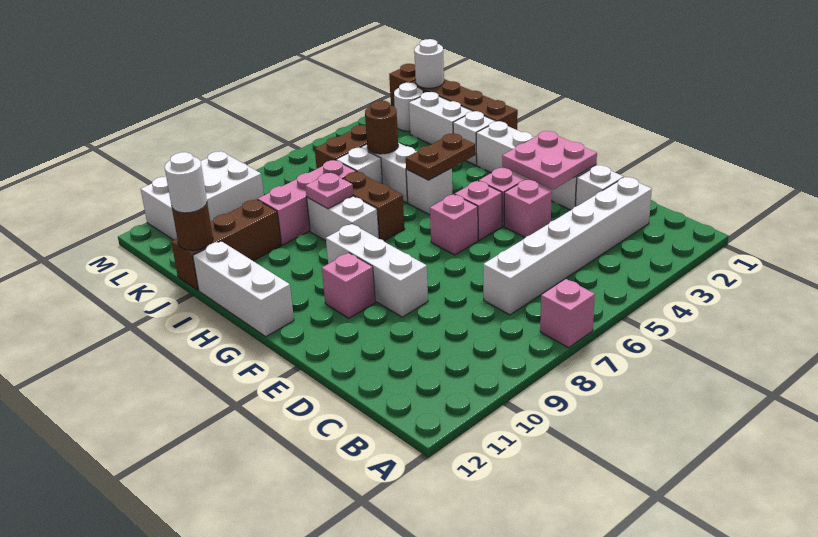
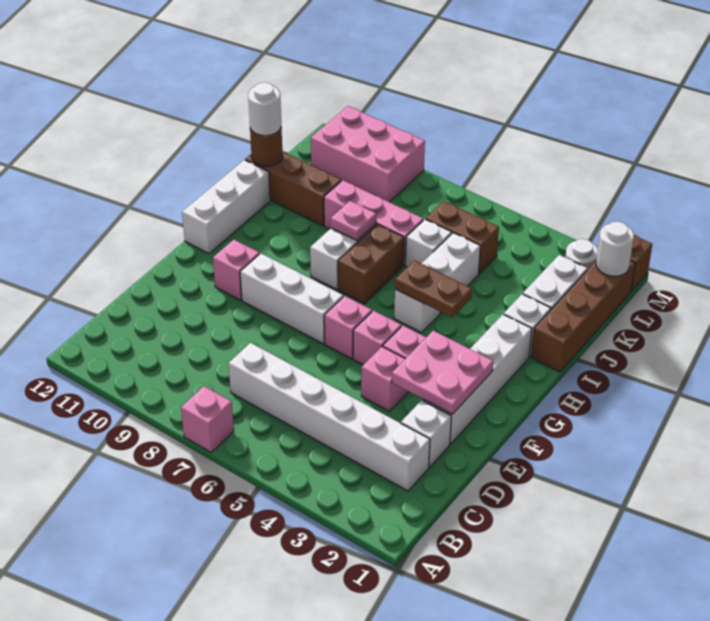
white brick E9:G9 level 1 -> white brick F7:F9 level 1
brown round brick J5 level 2 -> none
white brick L9:M11 level 1 -> pink brick L9:M11 level 1

